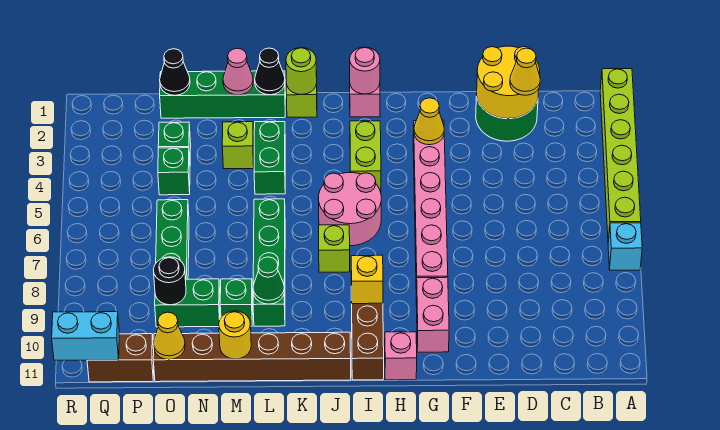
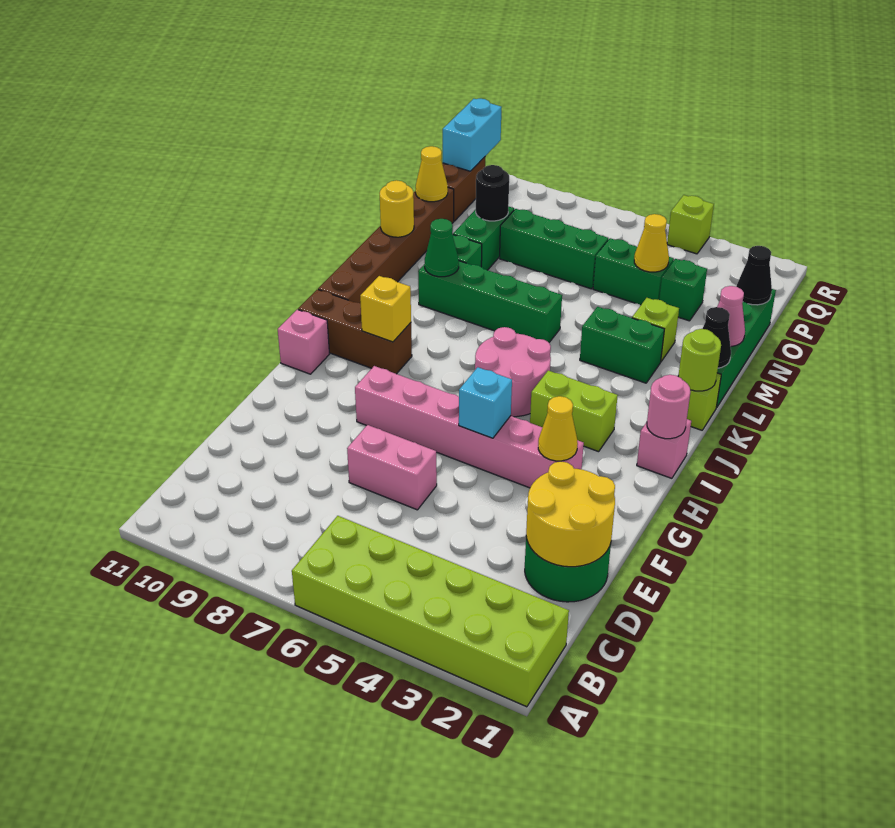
lime brick A1:A6 level 1 -> lime brick A1:B6 level 1
cyan brick A7 level 1 -> cyan brick G5 level 2
yellow cone D2 level 3 -> yellow cone O4 level 2
pink brick G9:G10 level 1 -> pink brick E6:E7 level 1
lime brick J7 level 1 -> lime brick R4 level 1
green brick O4 level 1 -> green brick O4:O5 level 1

